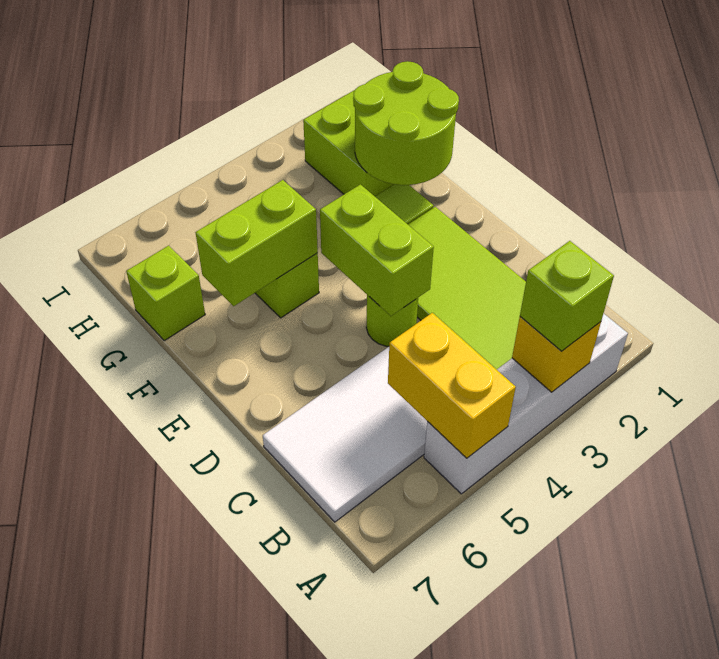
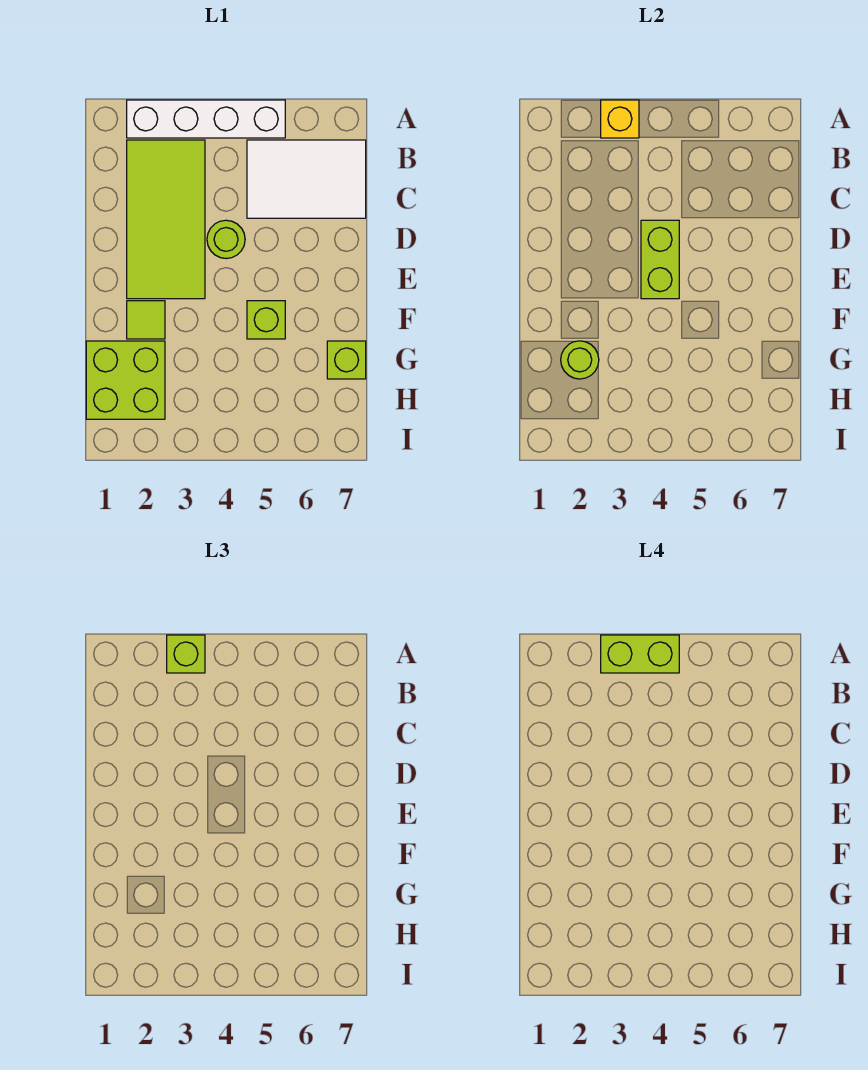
yellow brick A5:B5 level 2 -> none
lime round brick F1:G2 level 2 -> lime round brick G2 level 2
lime brick F5:F6 level 2 -> lime brick A3:A4 level 4

